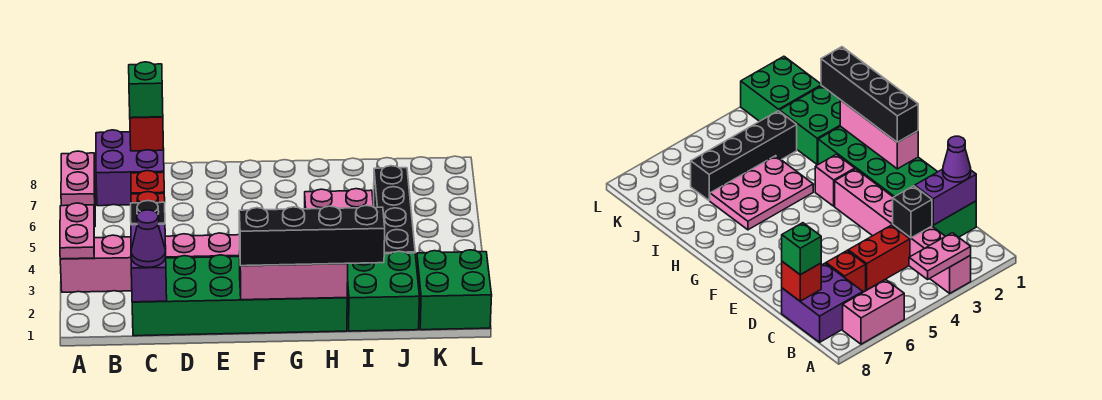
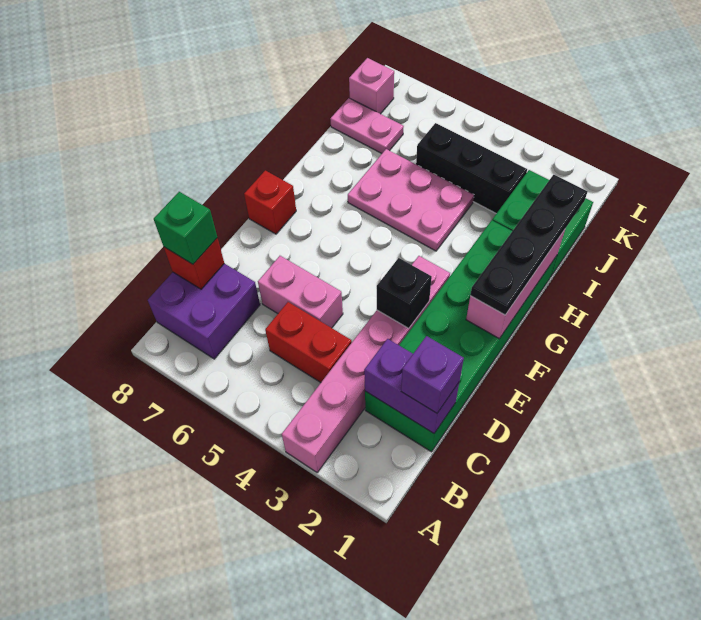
pink plate A3:A4 level 2 -> pink plate J7:J8 level 1
pink brick A6:A7 level 1 -> pink brick D5:D6 level 1
purple cone C1 level 3 -> purple brick C1 level 3
black brick C3 level 2 -> black brick E3 level 2
red brick C6 level 1 -> red brick F8 level 1
black brick F1:I1 level 3 -> black plate F1:I1 level 3
pink brick G3 level 1 -> pink brick K8 level 1
black brick J3:J6 level 1 -> black brick J3:J5 level 1
green brick K1:L2 level 1 -> none

